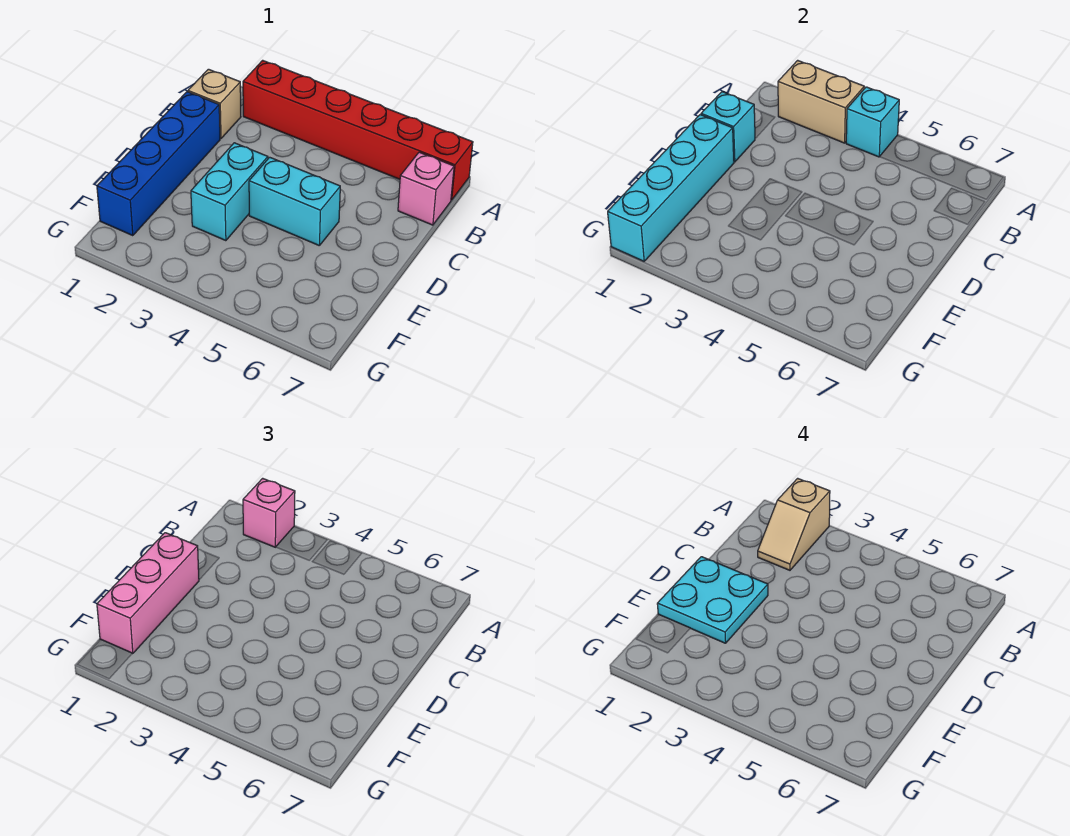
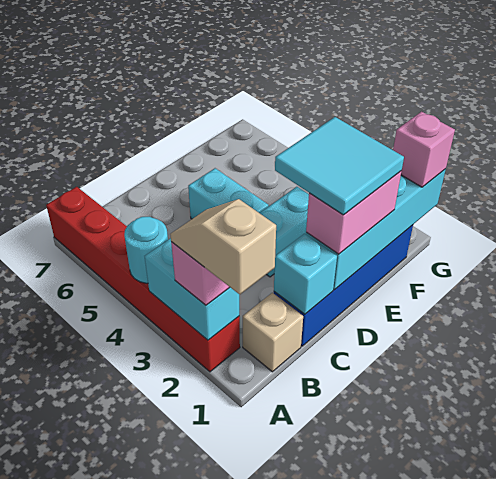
tan brick A2:A3 level 2 -> cyan brick A2:A3 level 2
tan slope A2:B2 level 4 top A -> tan slope A1:A2 level 4 top 1
cyan brick A4 level 2 -> cyan round brick A4 level 2
pink brick B7 level 1 -> pink brick G1 level 3
pink brick D1:F1 level 3 -> pink brick D1:E1 level 3
cyan plate D1:E2 level 4 -> cyan tile D1:E2 level 4

